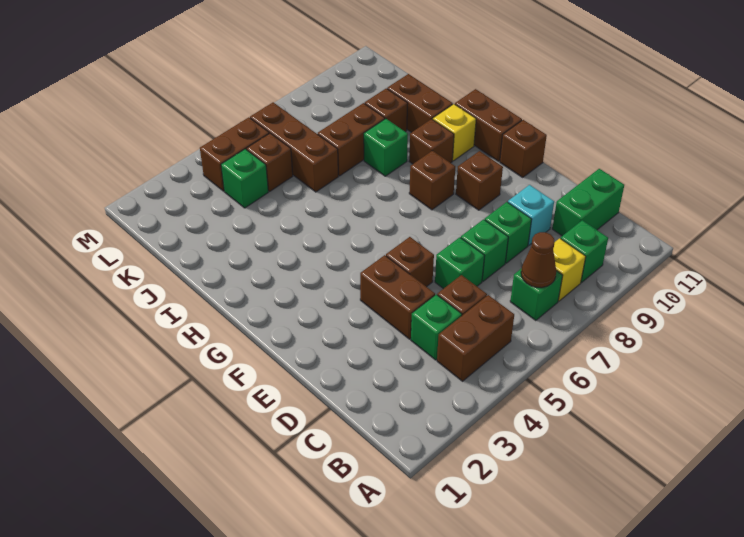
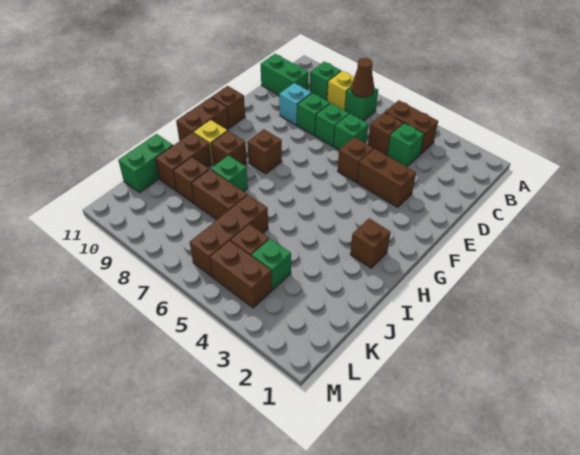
brown brick D4:E4 level 1 -> brown brick E3:E4 level 1
brown brick F9 level 1 -> brown brick H2 level 1
none -> green brick J11:K11 level 1

